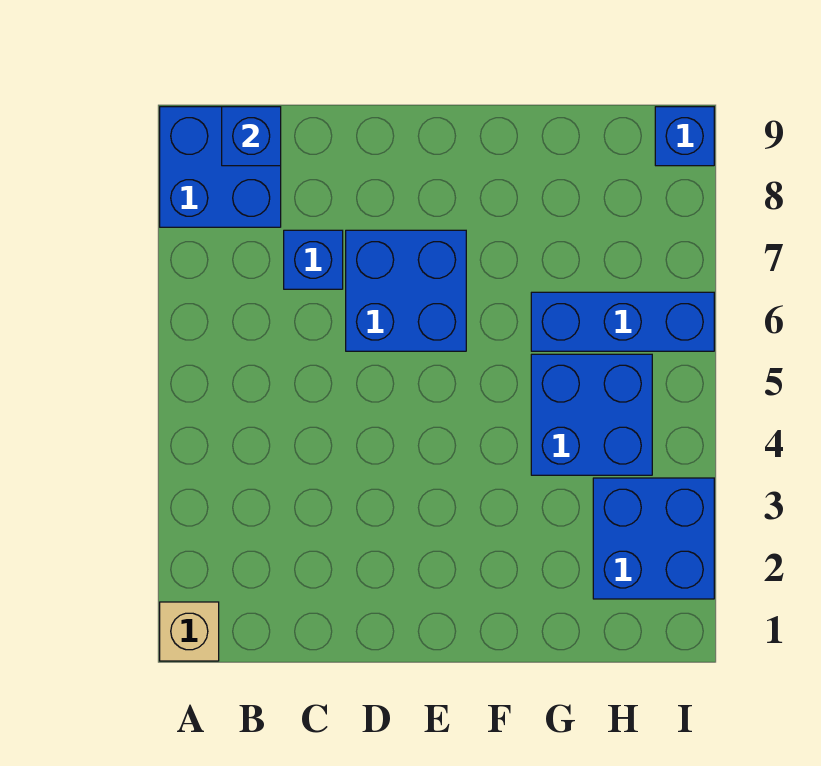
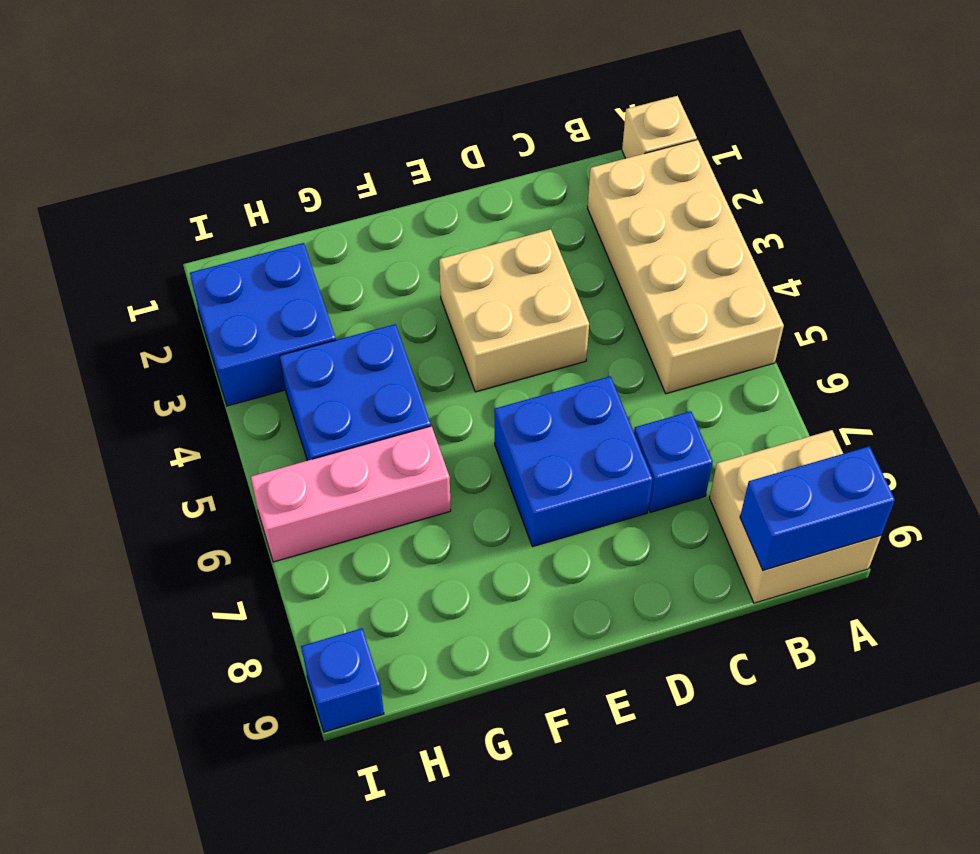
none -> tan brick A2:B5 level 1
blue brick A8:B9 level 1 -> tan brick A8:B9 level 1
blue brick B9 level 2 -> blue brick A9:B9 level 2
none -> tan brick D3:E4 level 1
blue brick G6:I6 level 1 -> pink brick G6:I6 level 1

